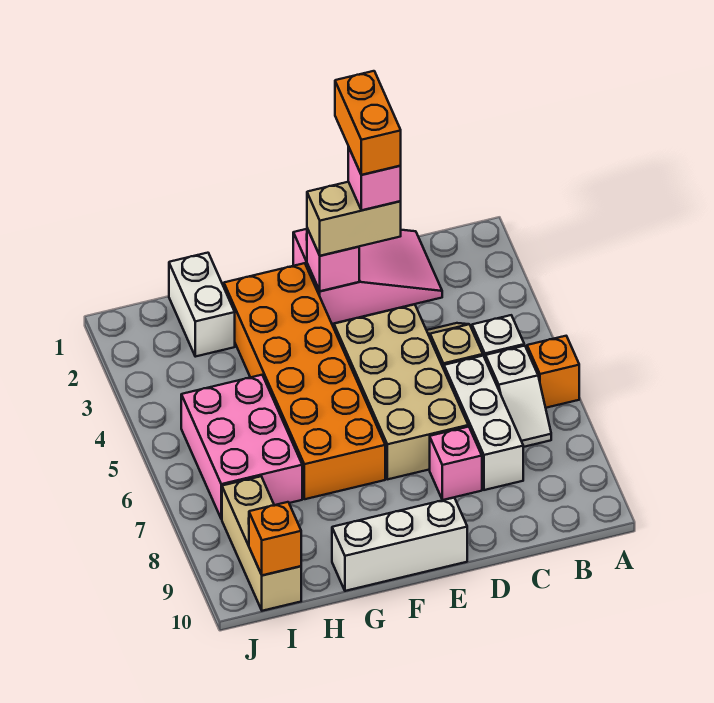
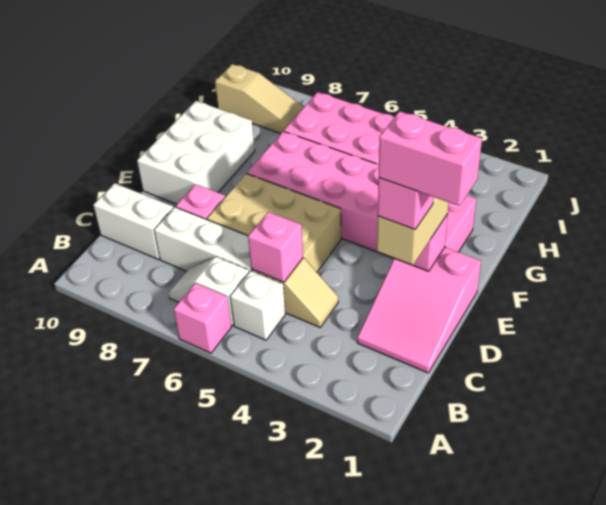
orange brick A6 level 1 -> pink brick A6 level 1
none -> pink brick C5 level 2
orange brick D1:D2 level 5 -> pink brick D1:D2 level 5
tan brick D4:E7 level 1 -> tan brick D5:E7 level 1
white brick E10:G10 level 1 -> white brick E9:G10 level 1
orange brick F2:G7 level 1 -> pink brick F2:G7 level 1
white brick H1:H2 level 1 -> white brick C9:C10 level 1
tan brick I8:I10 level 1 -> tan slope I8:I10 level 1 top 10
orange brick I10 level 2 -> none

